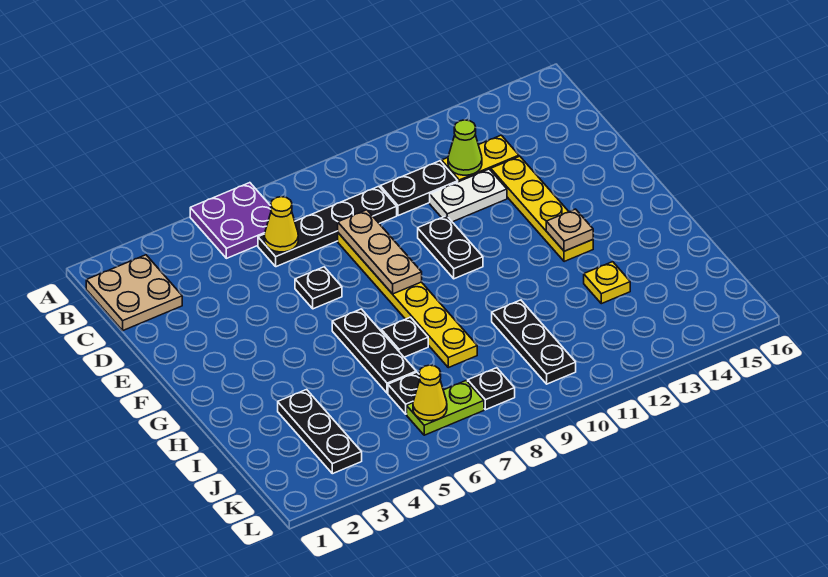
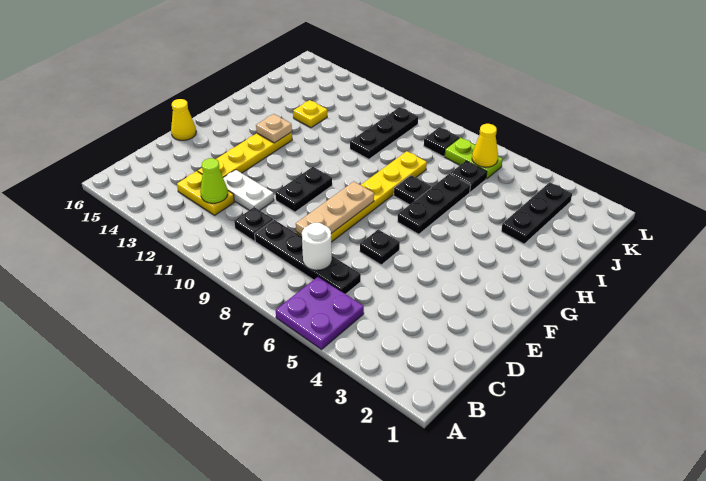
tan plate B1:C2 level 1 -> none
yellow cone C6 level 2 -> yellow cone E16 level 1
none -> white round brick C7 level 2
black plate C10:C11 level 1 -> black plate C10 level 1

